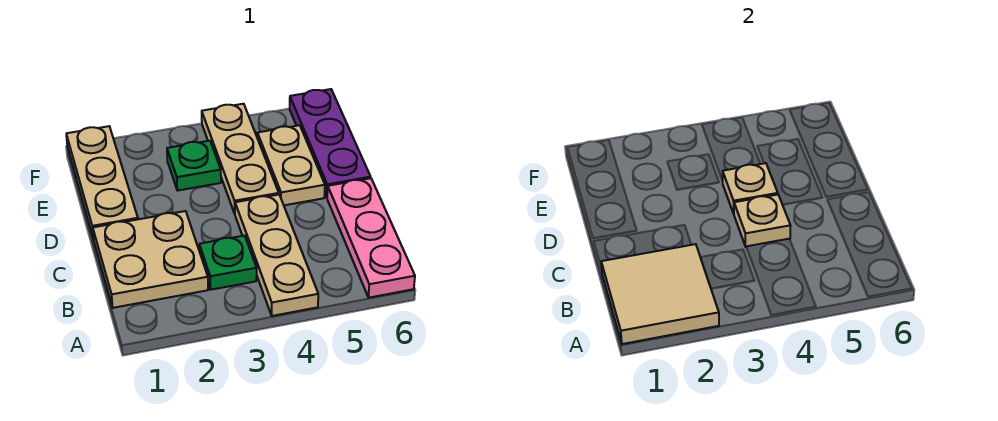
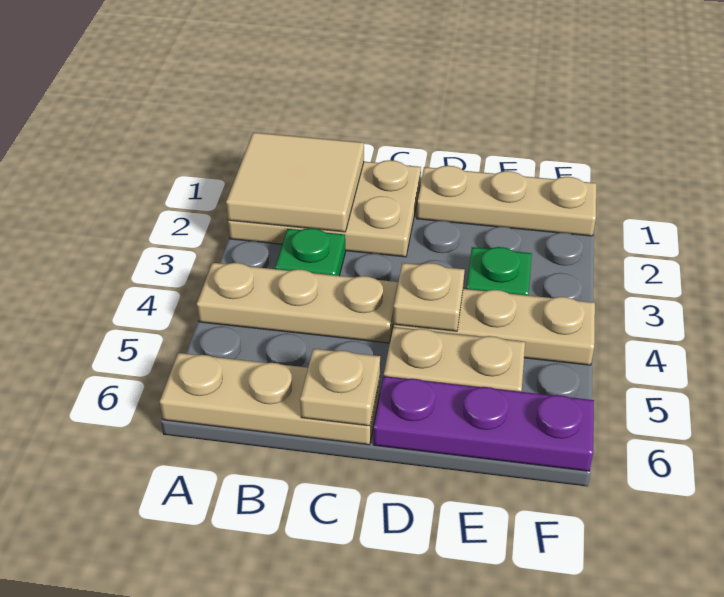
pink plate A6:C6 level 1 -> tan plate A6:C6 level 1
tan plate B1:C2 level 1 -> tan plate A1:C2 level 1
tan plate C4 level 2 -> tan plate C6 level 2

